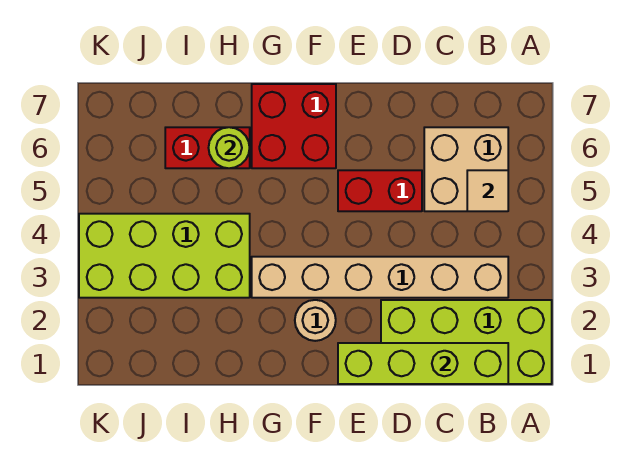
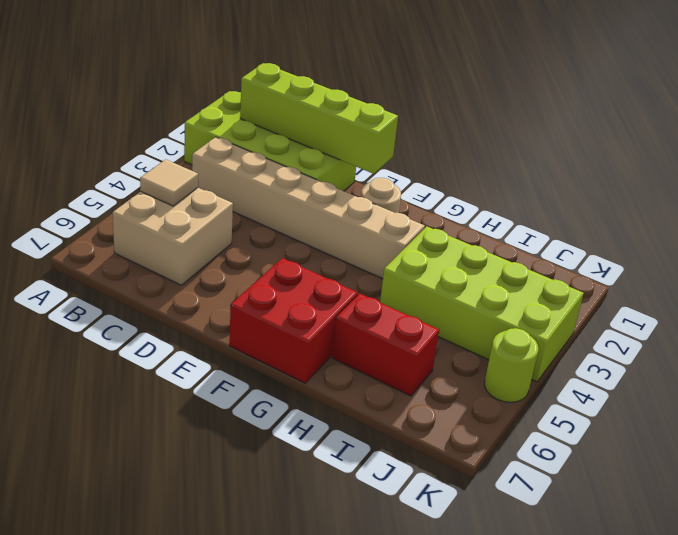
red brick D5:E5 level 1 -> none
lime round brick H6 level 2 -> lime round brick K5 level 1

